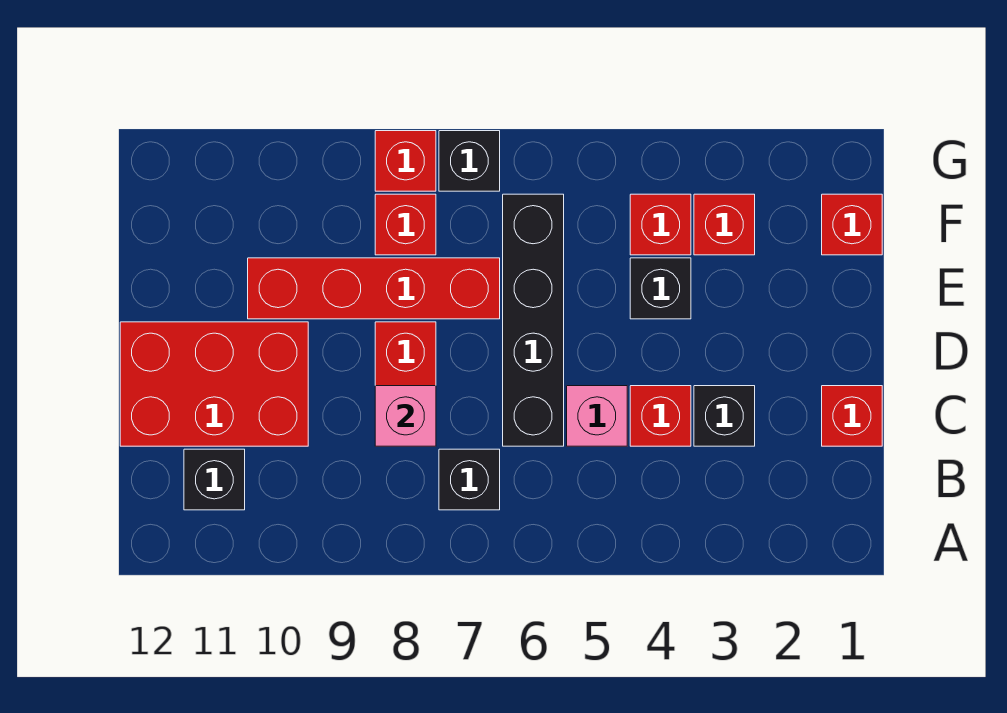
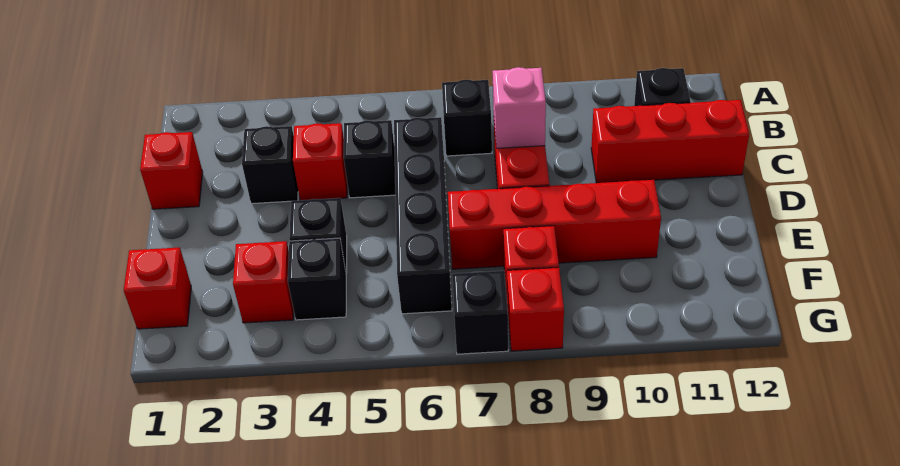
pink brick C5 level 1 -> black brick C5 level 1
red brick C10:D12 level 1 -> red brick C10:C12 level 1
red brick F4 level 1 -> black brick F4 level 1

